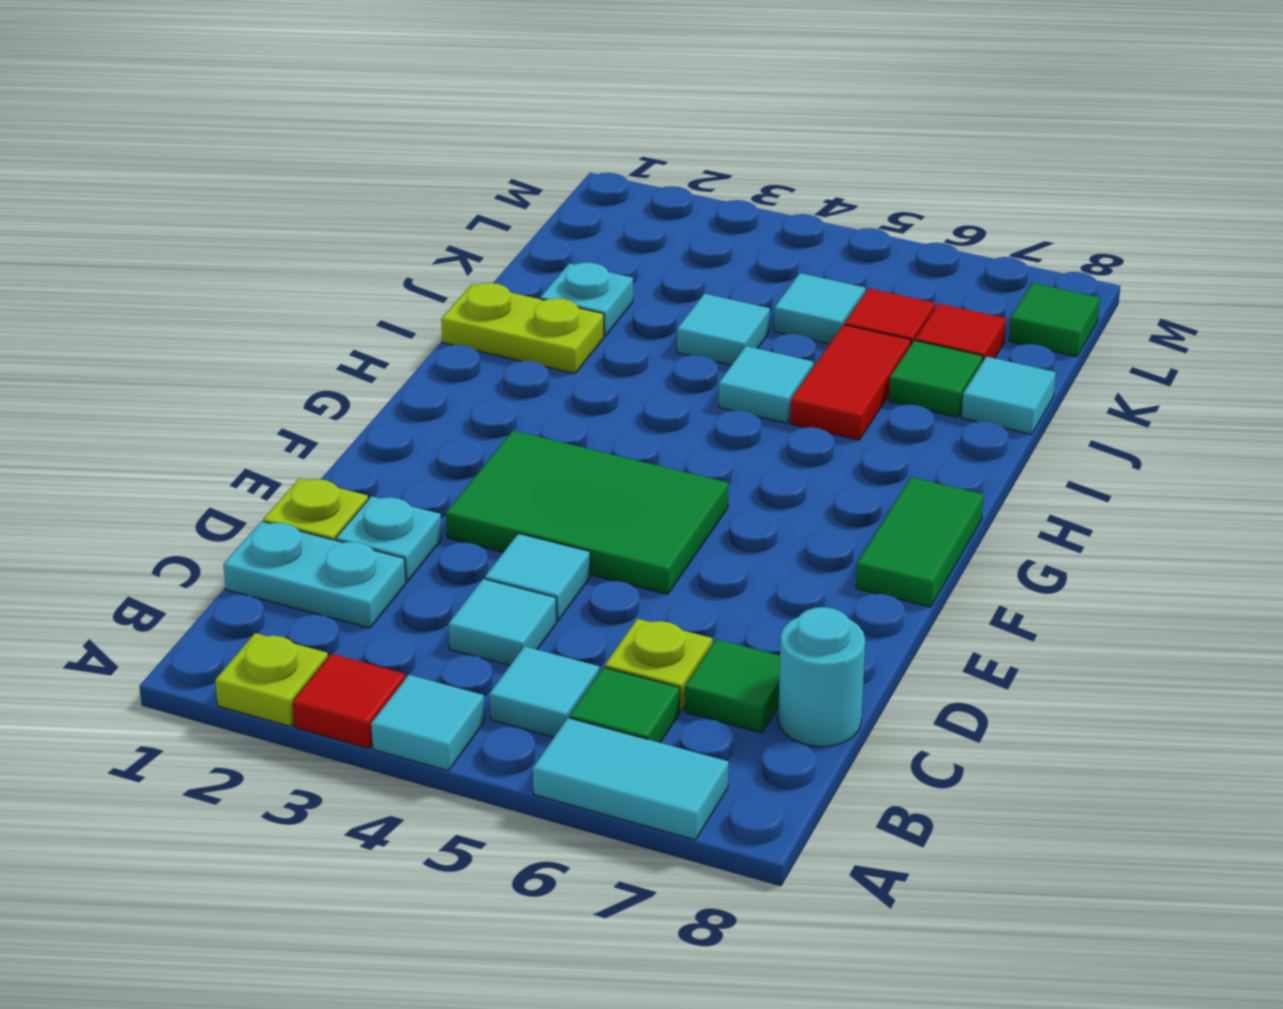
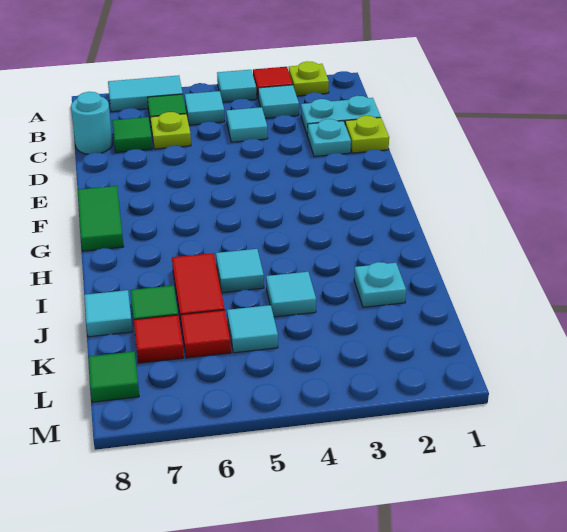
cyan tile D4 level 1 -> cyan tile B3 level 1
green tile E3:F5 level 1 -> none
lime plate I1:I2 level 1 -> none

